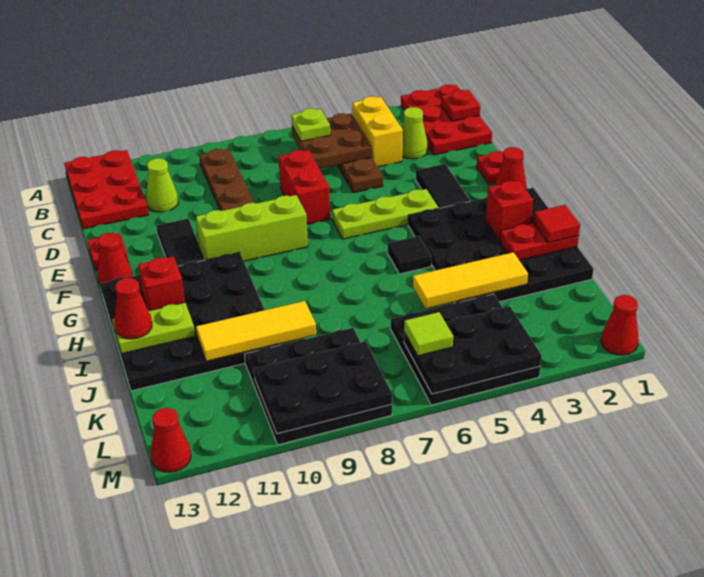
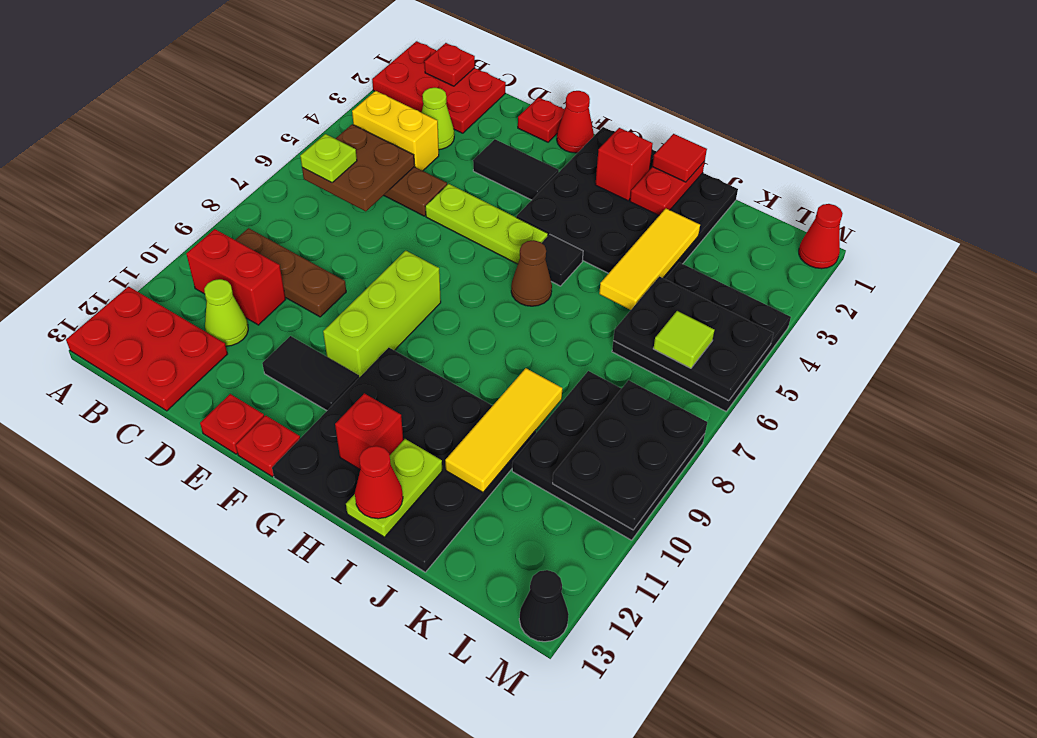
red brick D7:E7 level 1 -> red brick B10:C10 level 1
lime plate F4:F6 level 1 -> lime plate E5:G5 level 1
red cone F13 level 1 -> red plate F13 level 1
none -> brown cone H6 level 1
black plate L4:M6 level 2 -> black plate K5:M6 level 2
red cone M13 level 1 -> black cone M13 level 1

